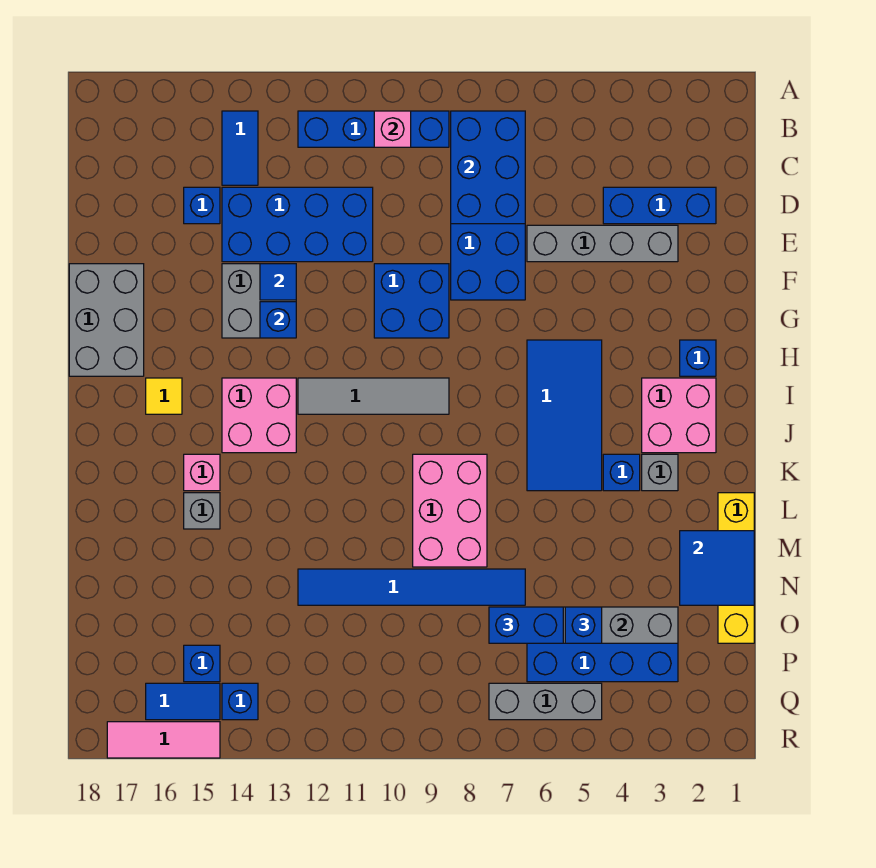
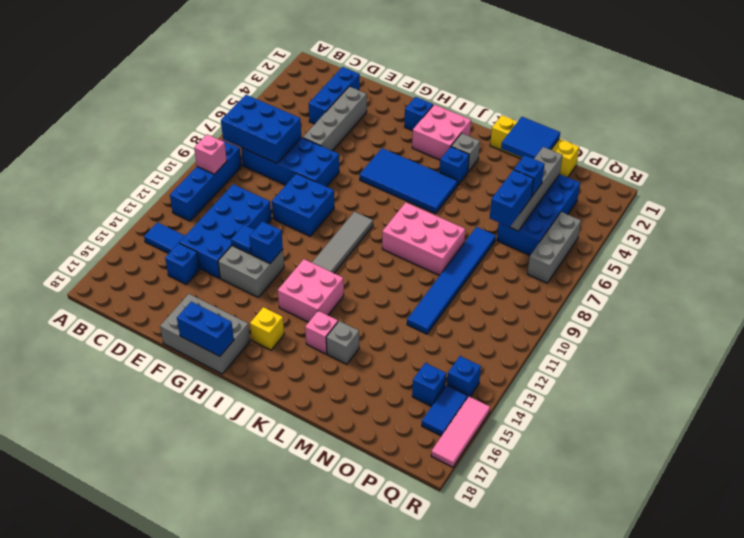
none -> blue brick G18:H18 level 2
yellow tile I16 level 1 -> yellow brick I16 level 1

